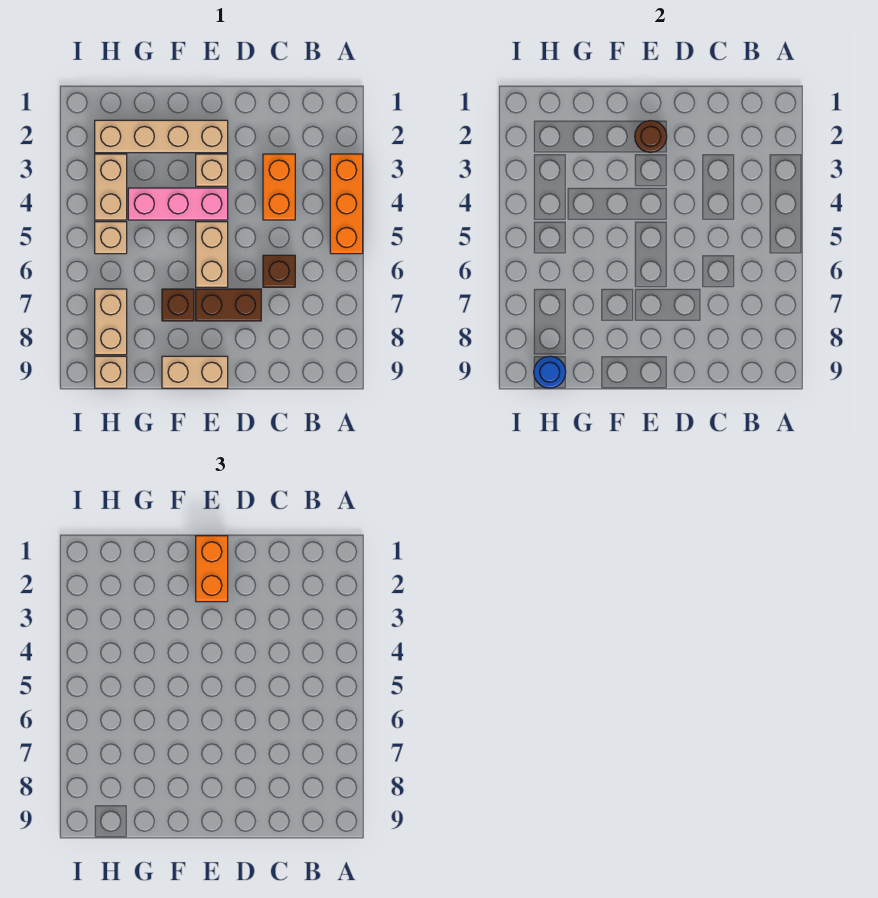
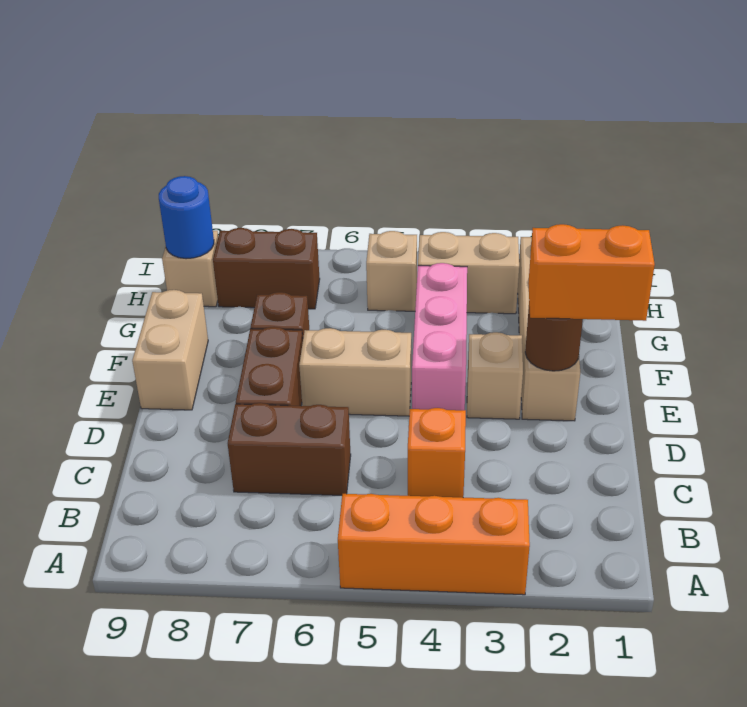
orange brick C3:C4 level 1 -> orange brick C4 level 1
brown brick C6 level 1 -> brown brick C6:C7 level 1
tan brick H7:H8 level 1 -> brown brick H7:H8 level 1

